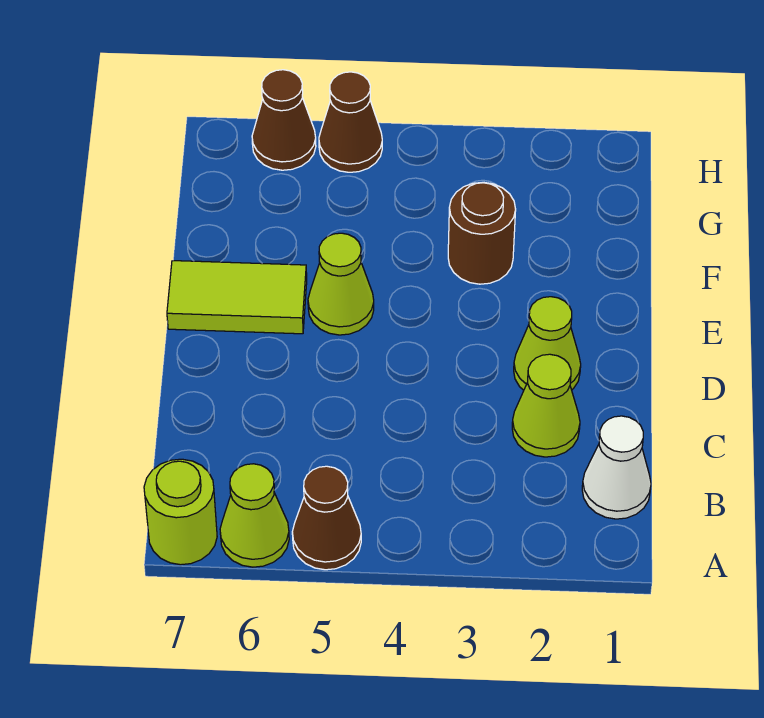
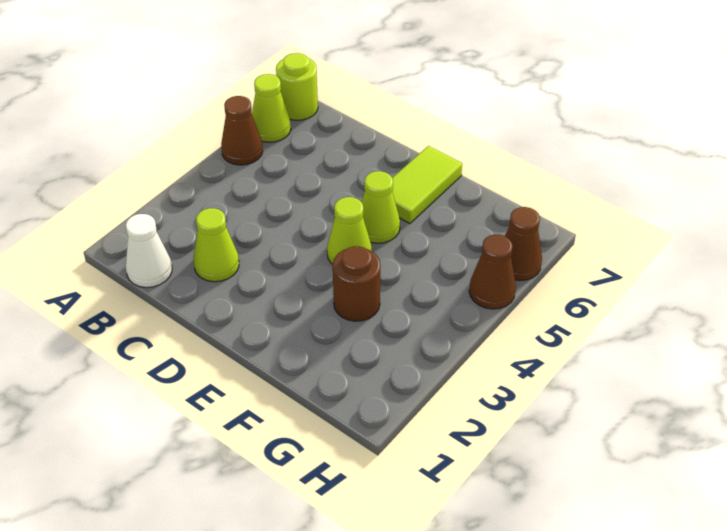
lime cone D2 level 1 -> lime cone E4 level 1

